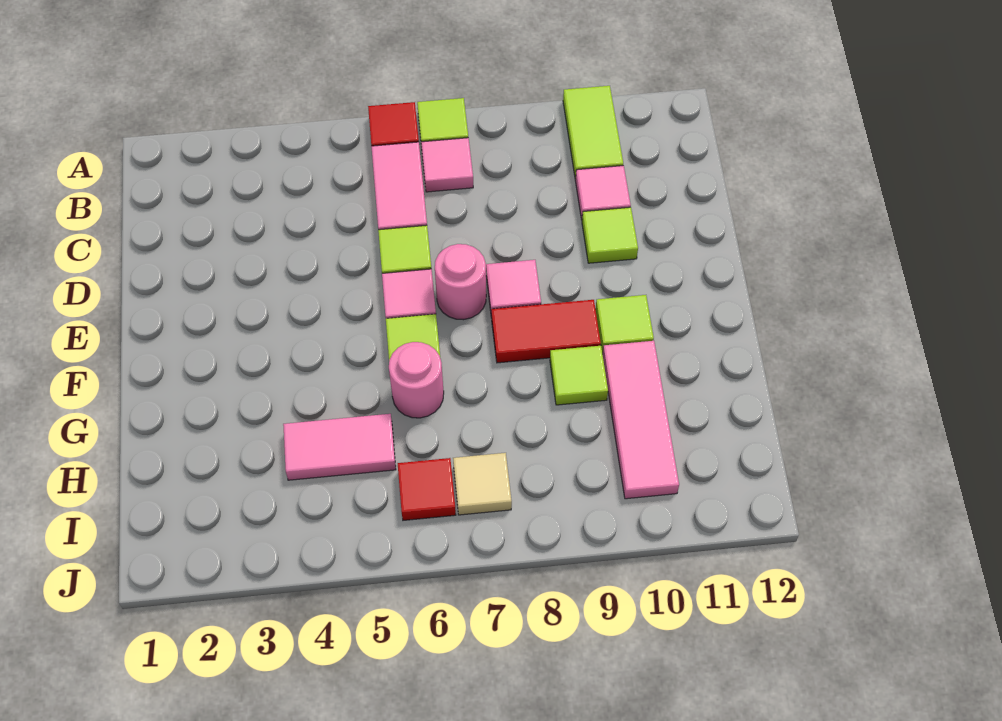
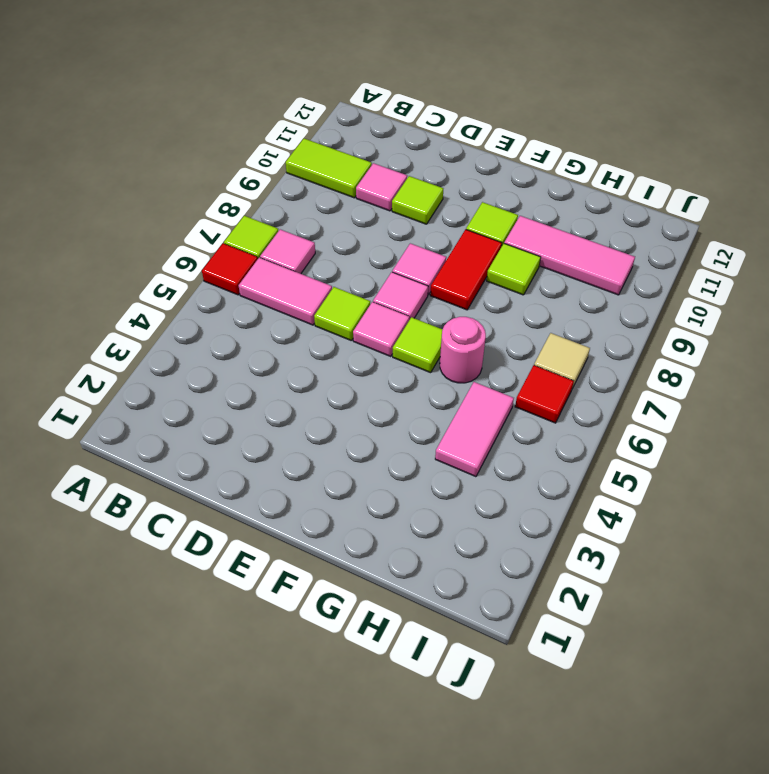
pink round brick E7 level 1 -> pink tile E7 level 1

